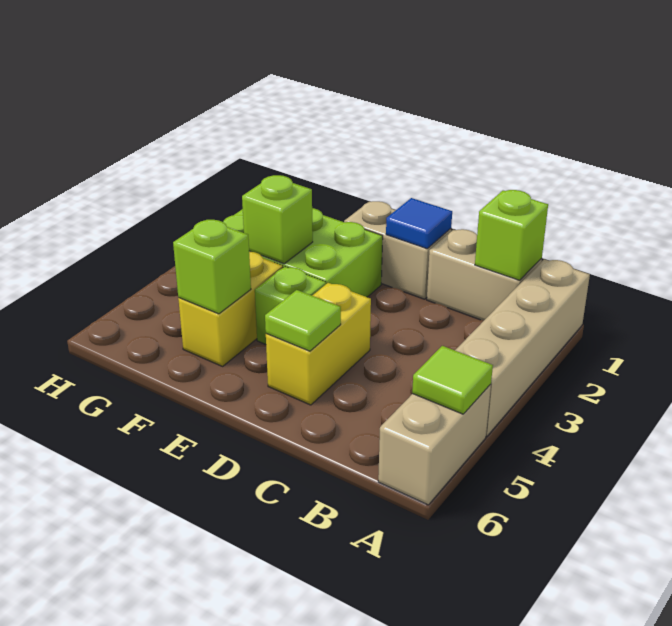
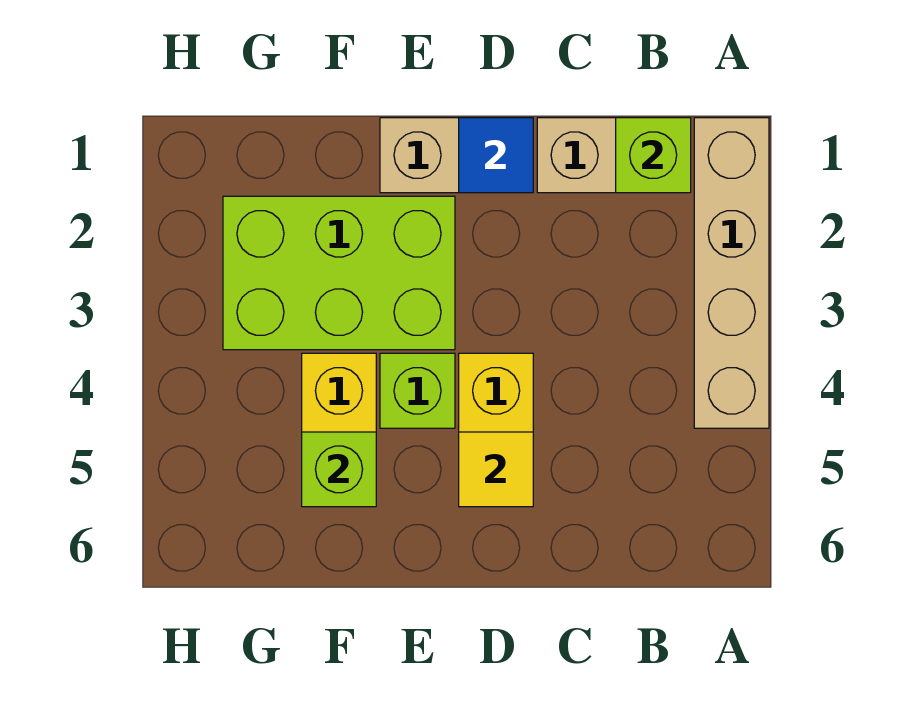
tan brick A5:A6 level 1 -> none
lime tile A5 level 2 -> none
lime tile D5 level 2 -> yellow tile D5 level 2
lime brick F3 level 2 -> none

